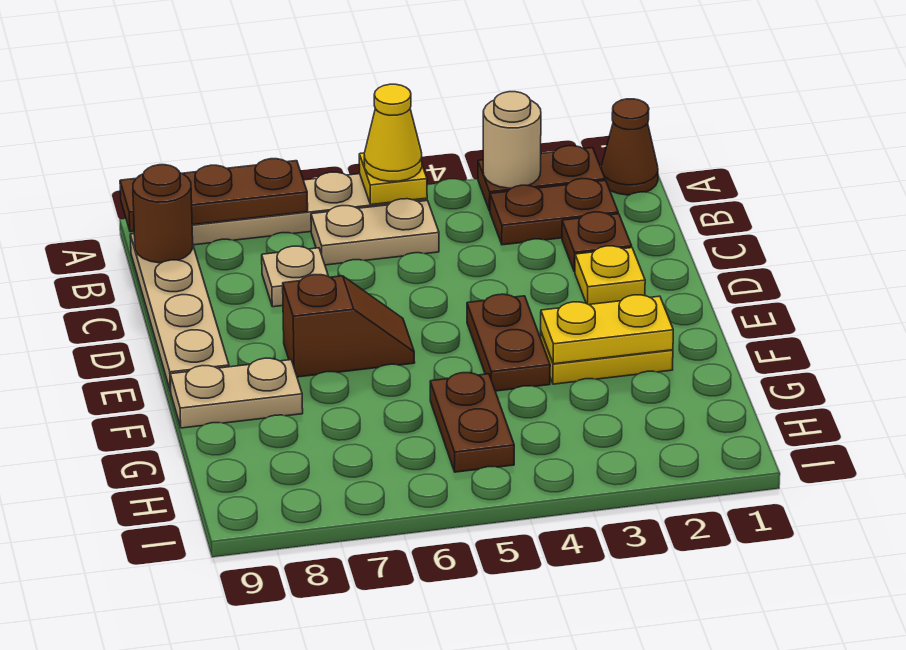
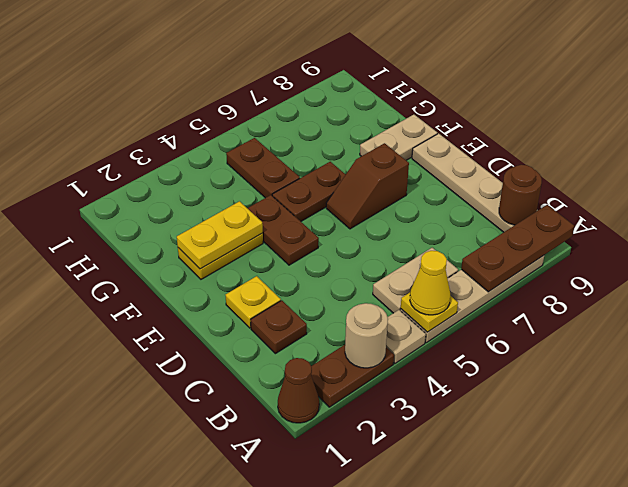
brown plate B2:B3 level 1 -> brown plate F5:F6 level 1
tan plate C7 level 1 -> tan plate A4 level 1

